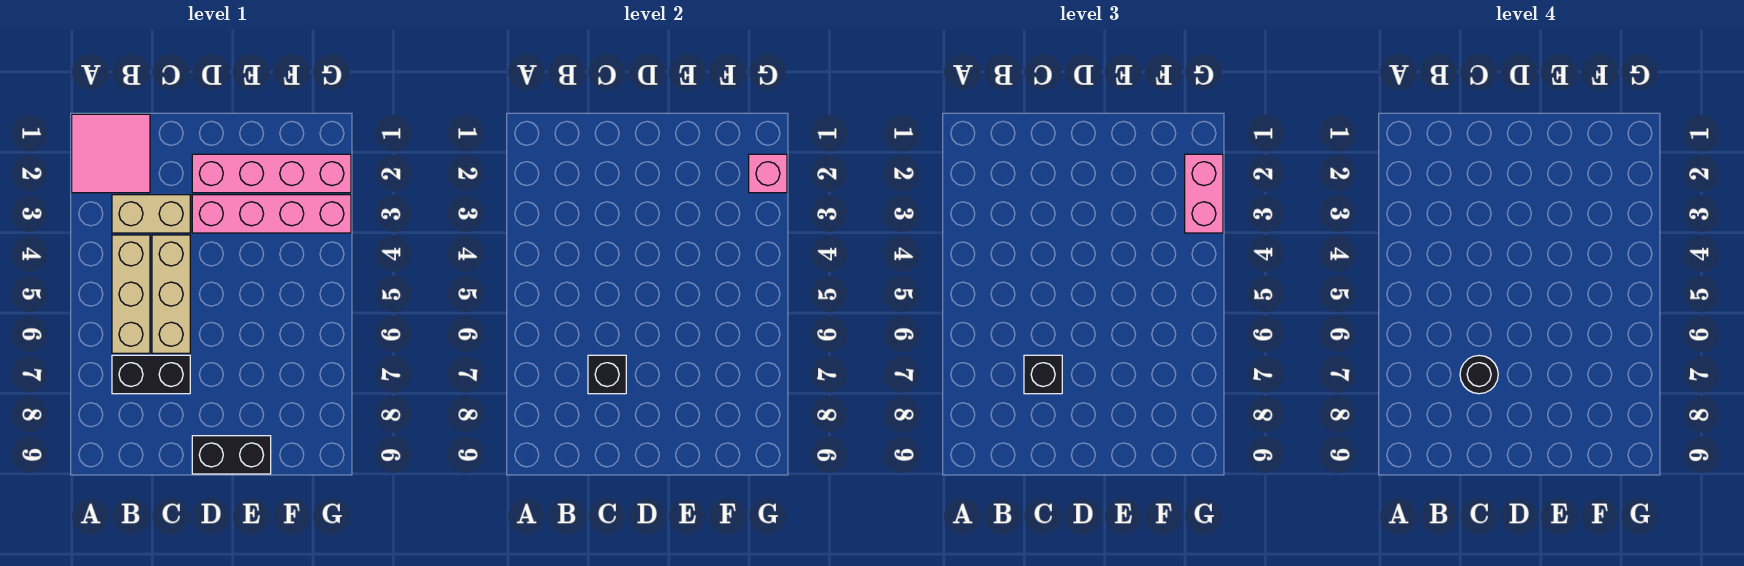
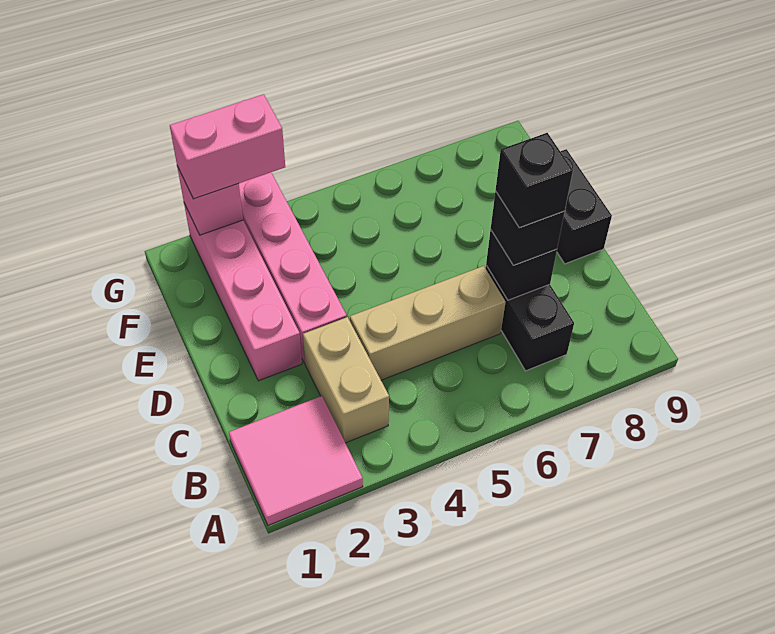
tan brick B4:B6 level 1 -> none
black round brick C7 level 4 -> black brick C7 level 4

